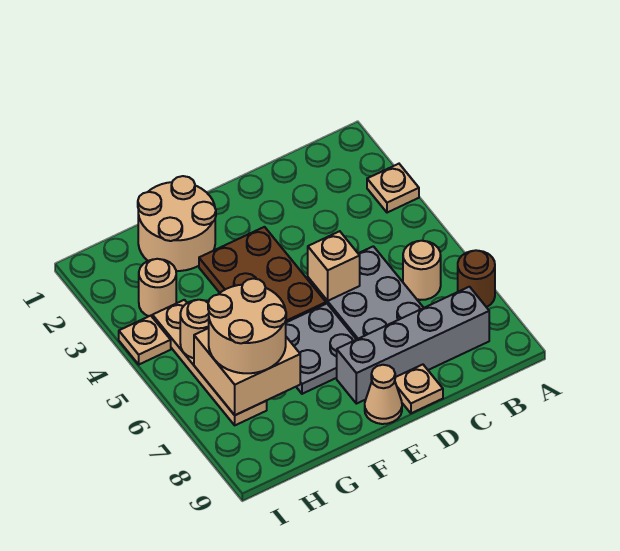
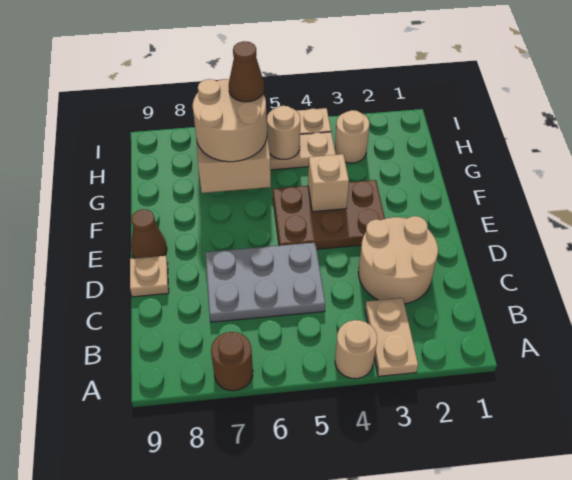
tan plate A3 level 1 -> tan plate A3:B3 level 1
tan round brick B6 level 1 -> tan round brick A4 level 1
grey brick B8:E8 level 1 -> none
tan brick D5 level 2 -> tan brick F4 level 2
grey plate E6:F7 level 1 -> none
tan cone E9 level 1 -> brown cone E9 level 1
tan round brick F1:G2 level 1 -> tan round brick C2:D3 level 1
none -> brown cone H6 level 4

